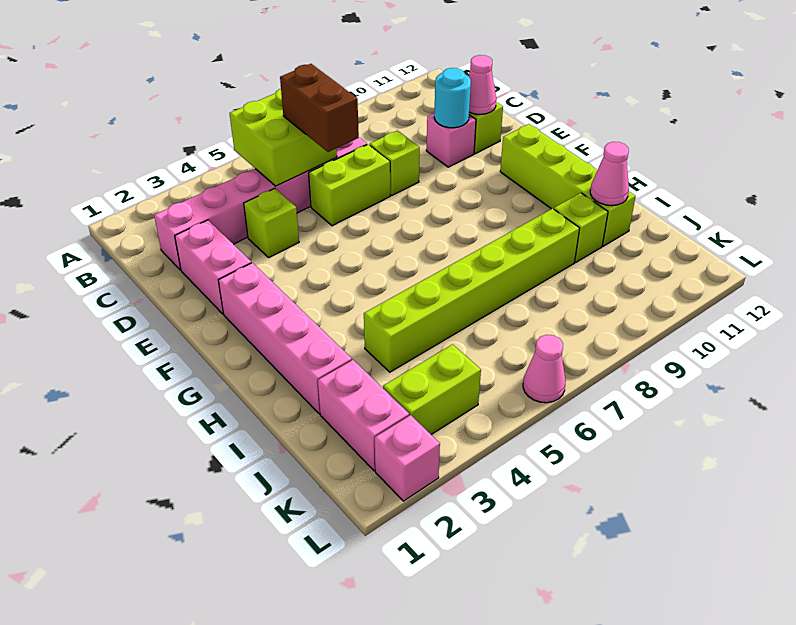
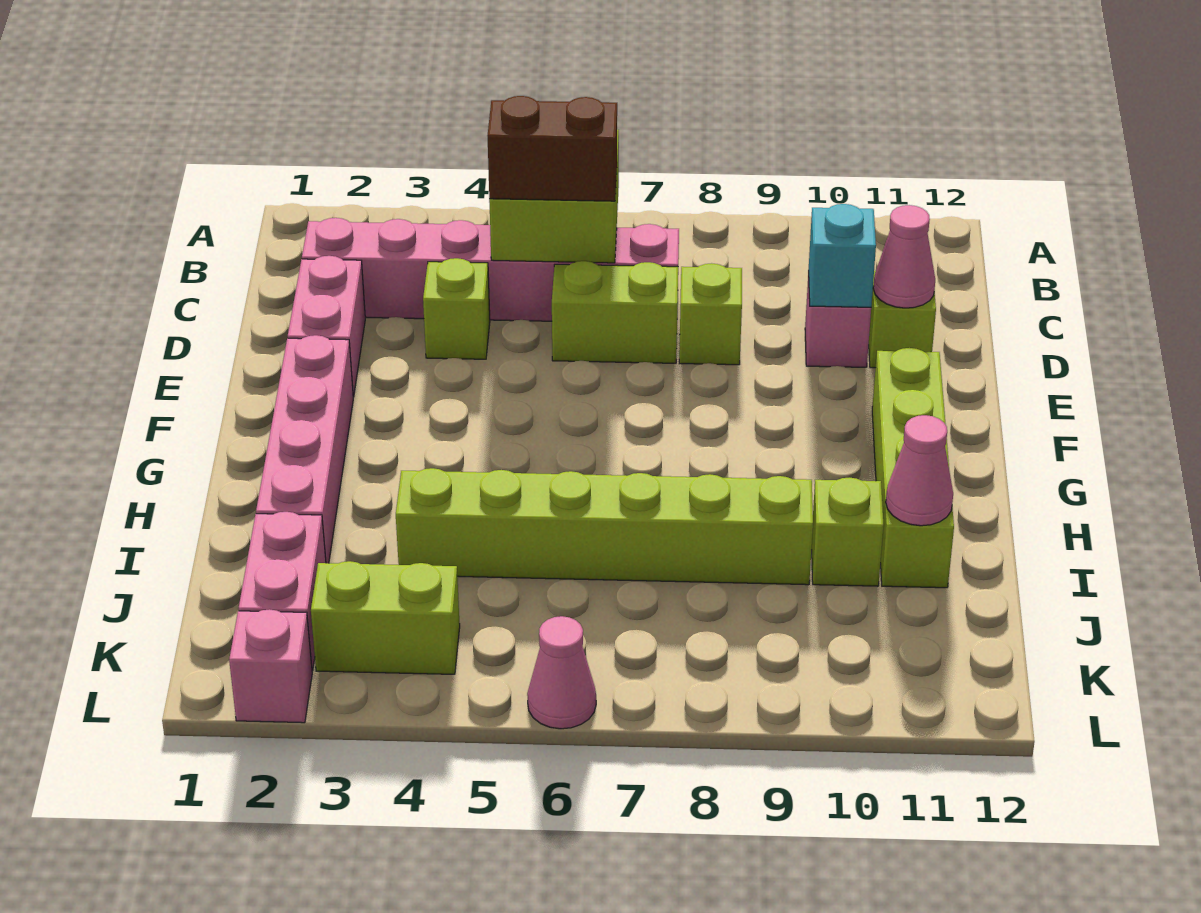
brown brick C6:D6 level 3 -> brown brick C5:C6 level 3
cyan round brick D10 level 2 -> cyan brick D10 level 2

